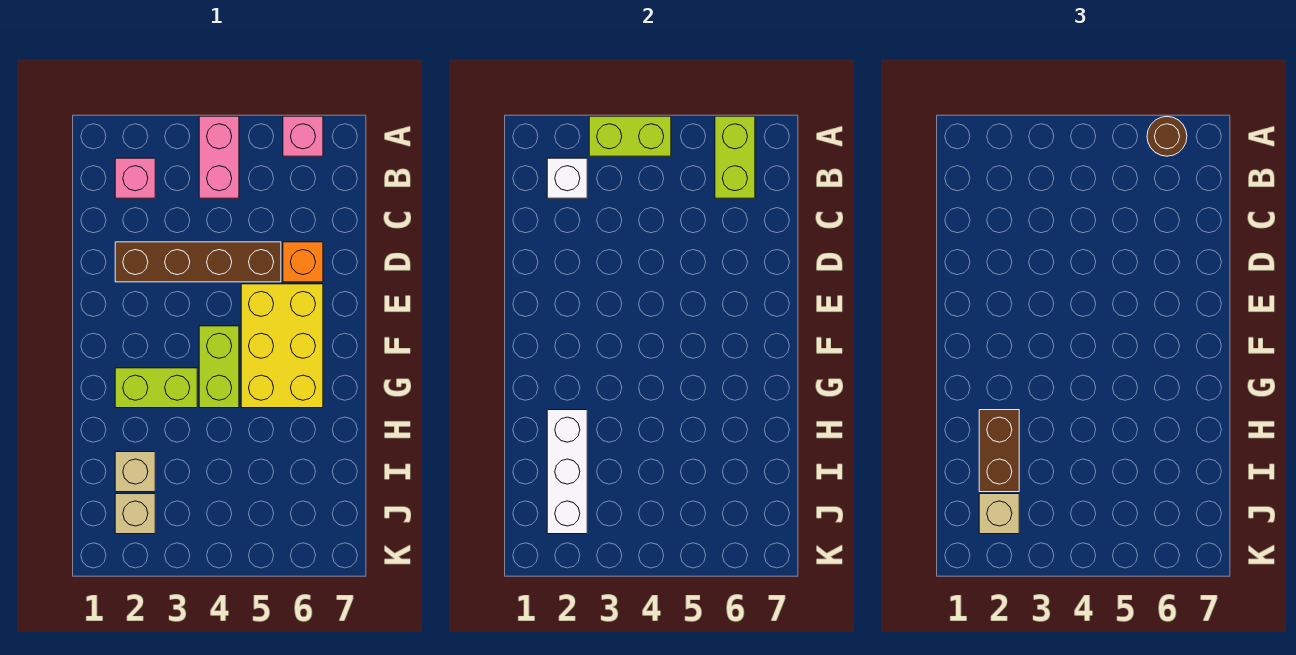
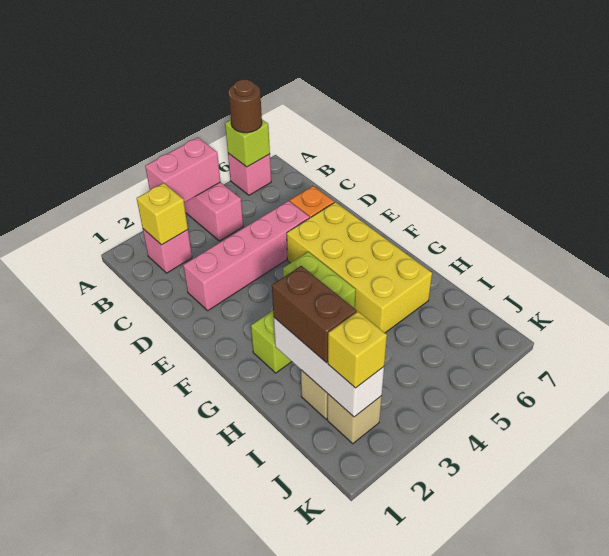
lime brick A3:A4 level 2 -> pink brick A3:A4 level 2
lime brick A6:B6 level 2 -> lime brick A6 level 2
white brick B2 level 2 -> yellow brick B2 level 2
brown brick D2:D5 level 1 -> pink brick D2:D5 level 1
yellow brick E5:G6 level 1 -> yellow brick E5:H6 level 1
tan brick J2 level 3 -> yellow brick J2 level 3

